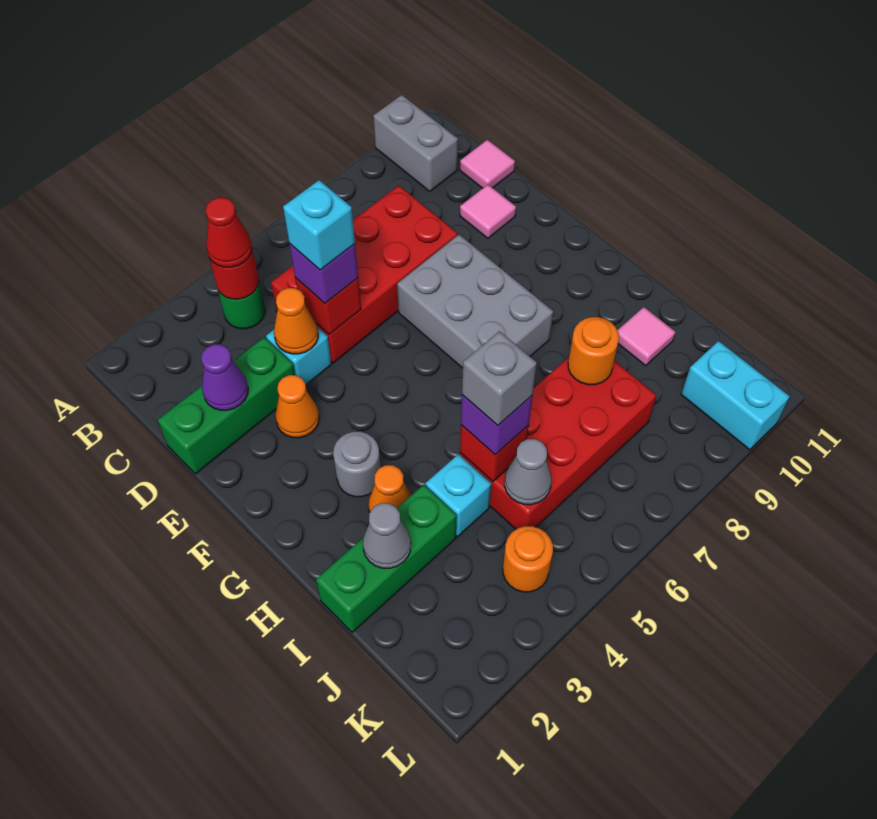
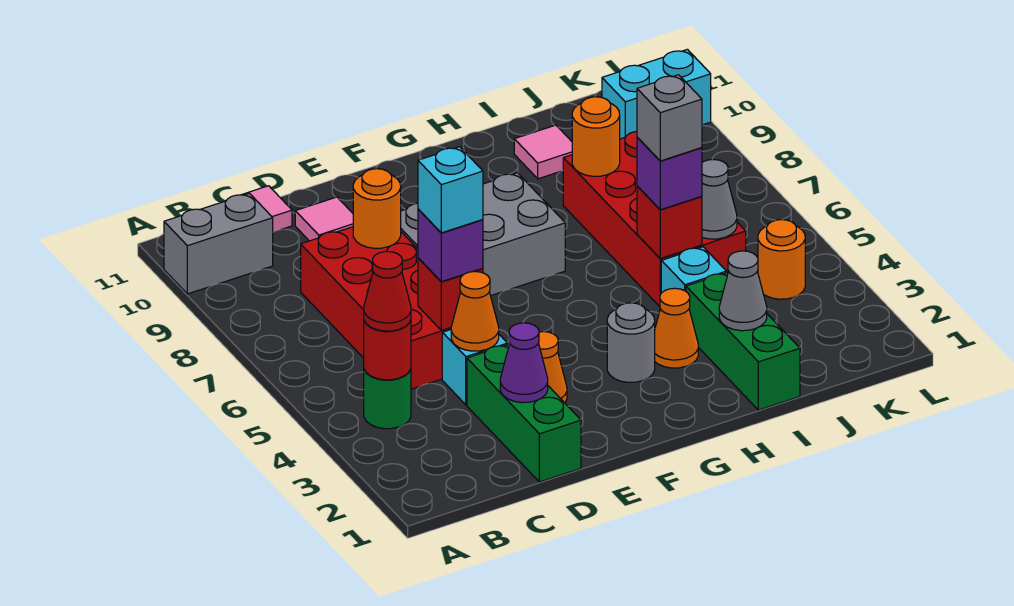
none -> orange round brick D8 level 2

